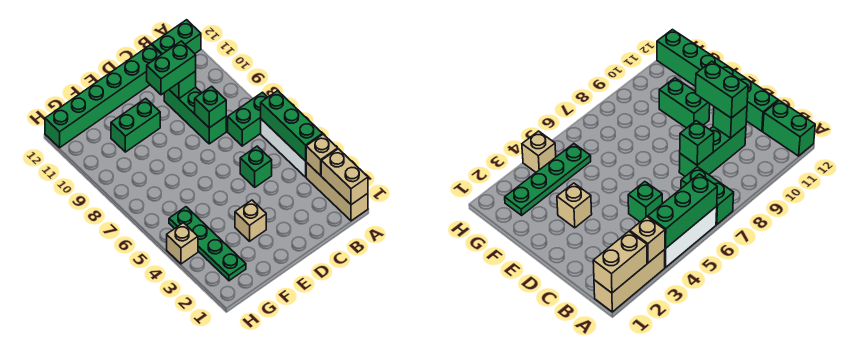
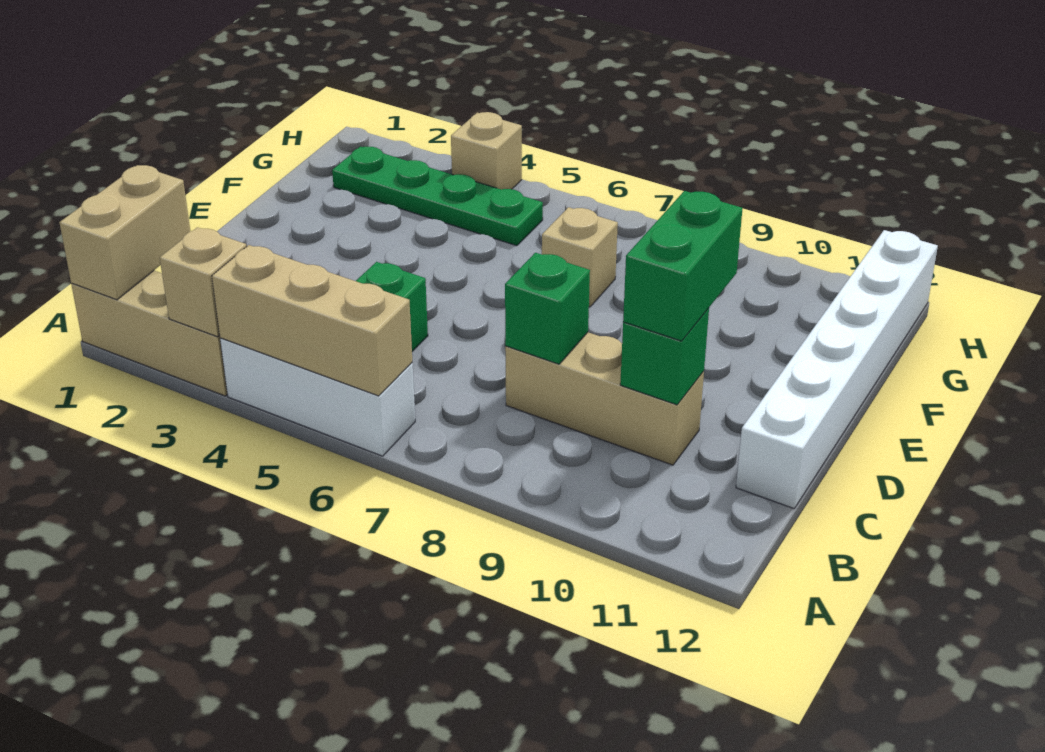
tan brick A1:A2 level 2 -> tan brick A1:B1 level 2
green brick A4:A6 level 2 -> tan brick A4:A6 level 2
green brick A7:B7 level 1 -> none
green brick A12:B12 level 1 -> none
green brick C8:C10 level 1 -> tan brick C8:C10 level 1
green brick C12:H12 level 1 -> white brick C12:H12 level 1
tan brick E3 level 1 -> tan brick F7 level 1
green brick E10:F10 level 1 -> none

